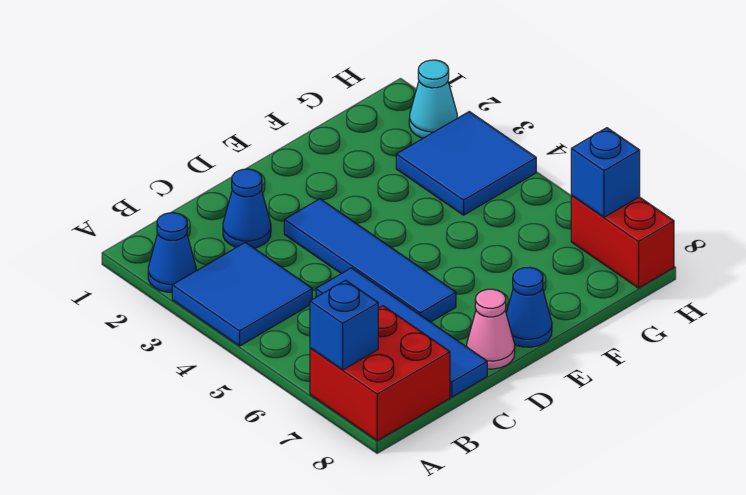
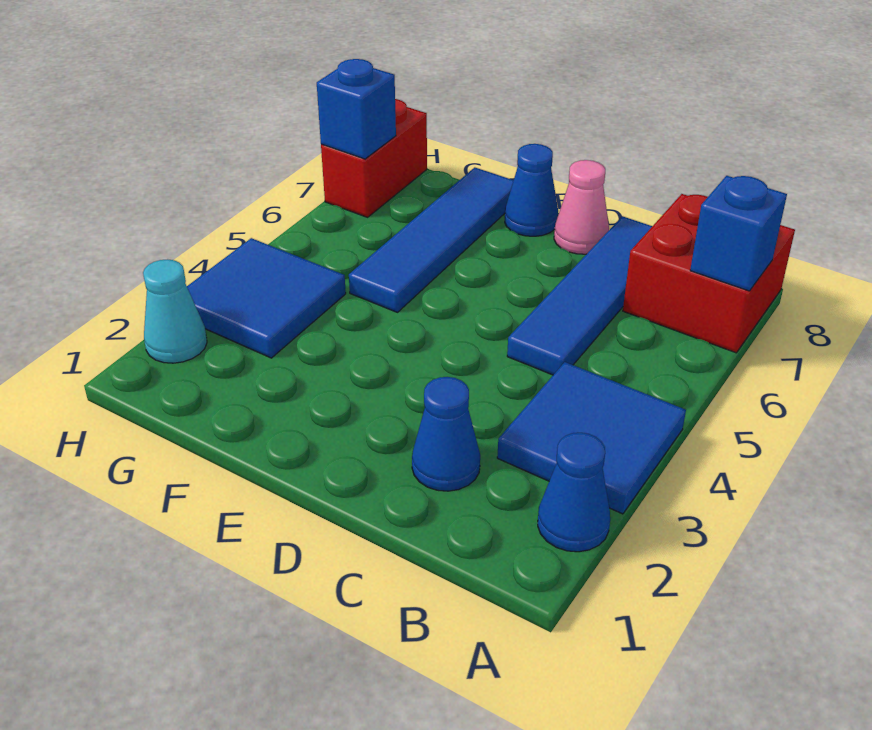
blue tile D3:D6 level 1 -> blue tile F5:F8 level 1

